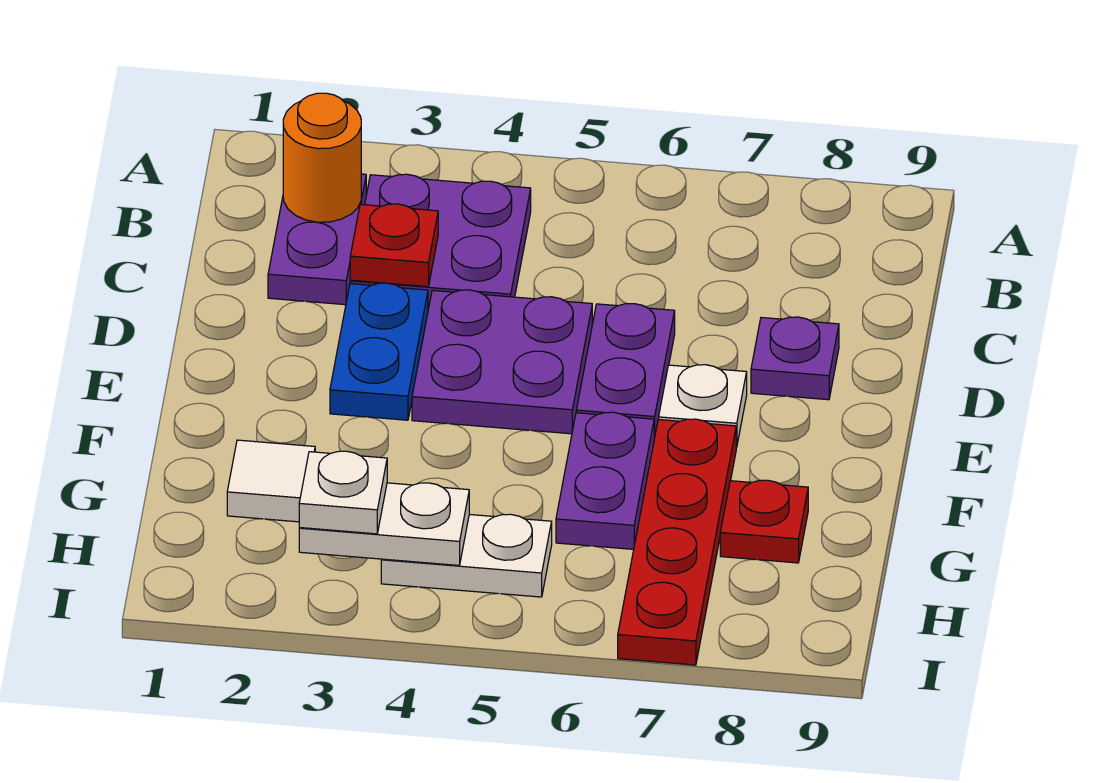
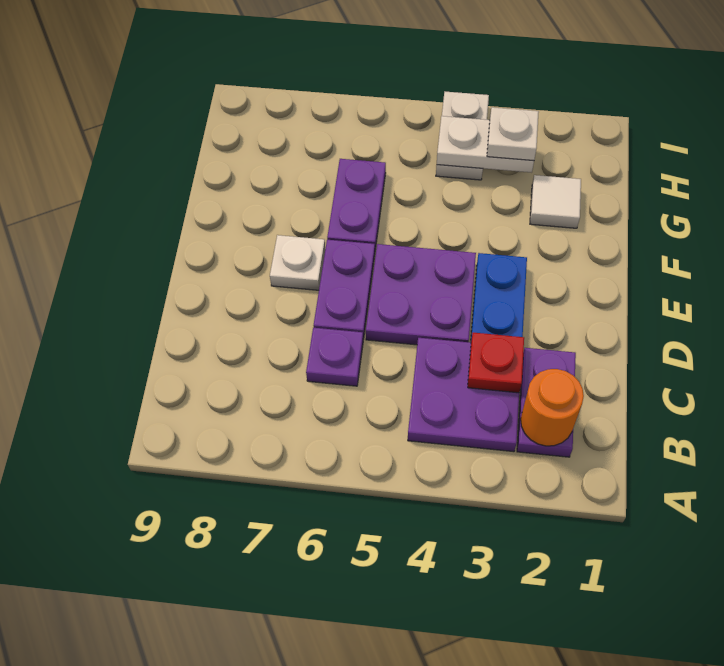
purple plate D8 level 1 -> purple plate C6 level 1
red plate F7:I7 level 1 -> none
red plate G8 level 1 -> none
white plate H4:H5 level 1 -> white plate H4:I4 level 1

